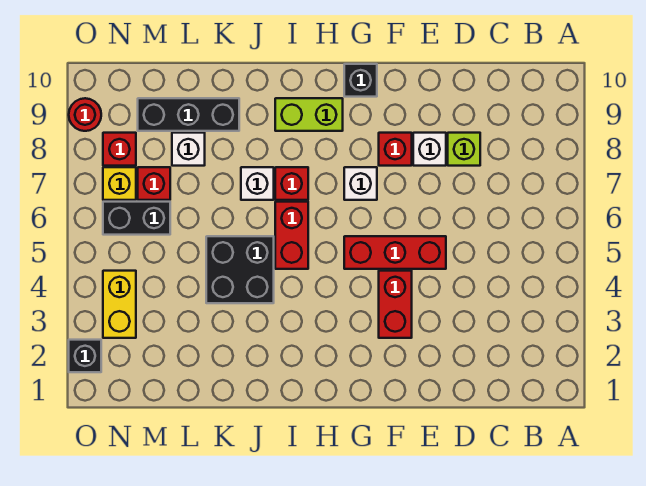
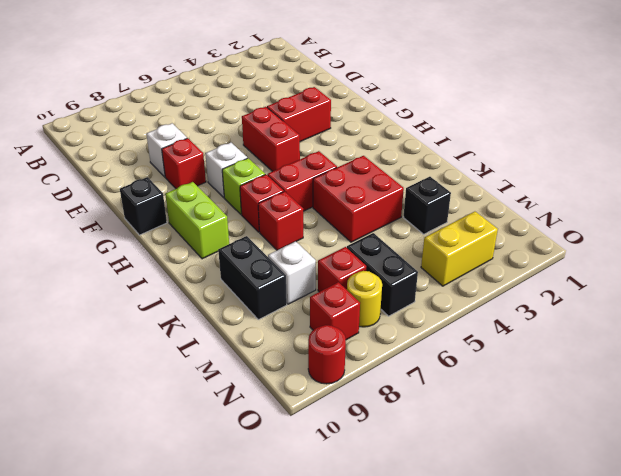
lime brick D8 level 1 -> lime brick H7 level 1
red brick E5:G5 level 1 -> red brick F5:G5 level 1
black brick J4:K5 level 1 -> red brick J4:K5 level 1
white brick J7 level 1 -> red brick J7 level 1
black brick K9:M9 level 1 -> black brick K9:L9 level 1
yellow brick N7 level 1 -> yellow round brick N7 level 1
black brick O2 level 1 -> black brick L3 level 1

